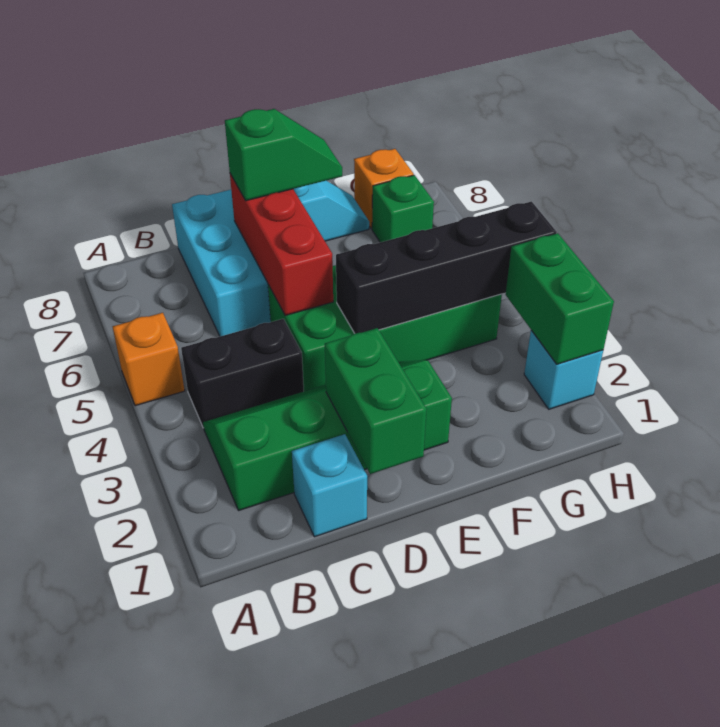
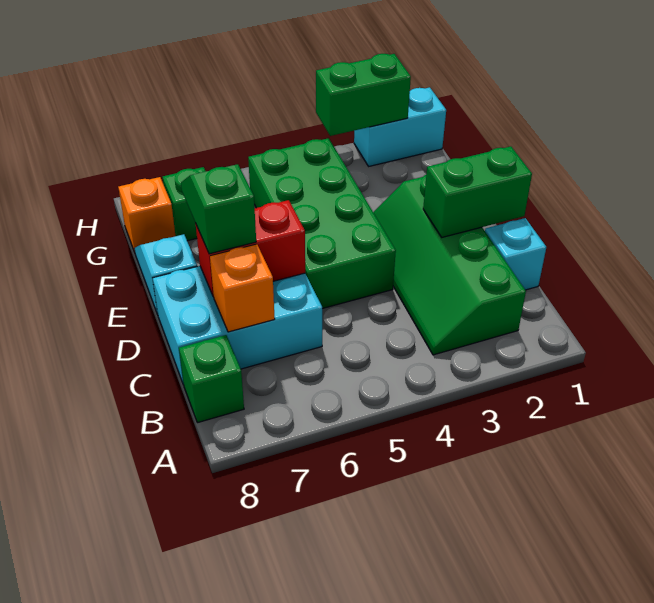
orange brick A5 level 1 -> orange brick C7 level 2
black brick B4:C4 level 1 -> none
none -> green brick B8 level 1
red brick D5:D7 level 2 -> red brick D6:D7 level 2
black brick E4:H4 level 2 -> none
cyan brick H2 level 1 -> cyan brick H1:H2 level 1

